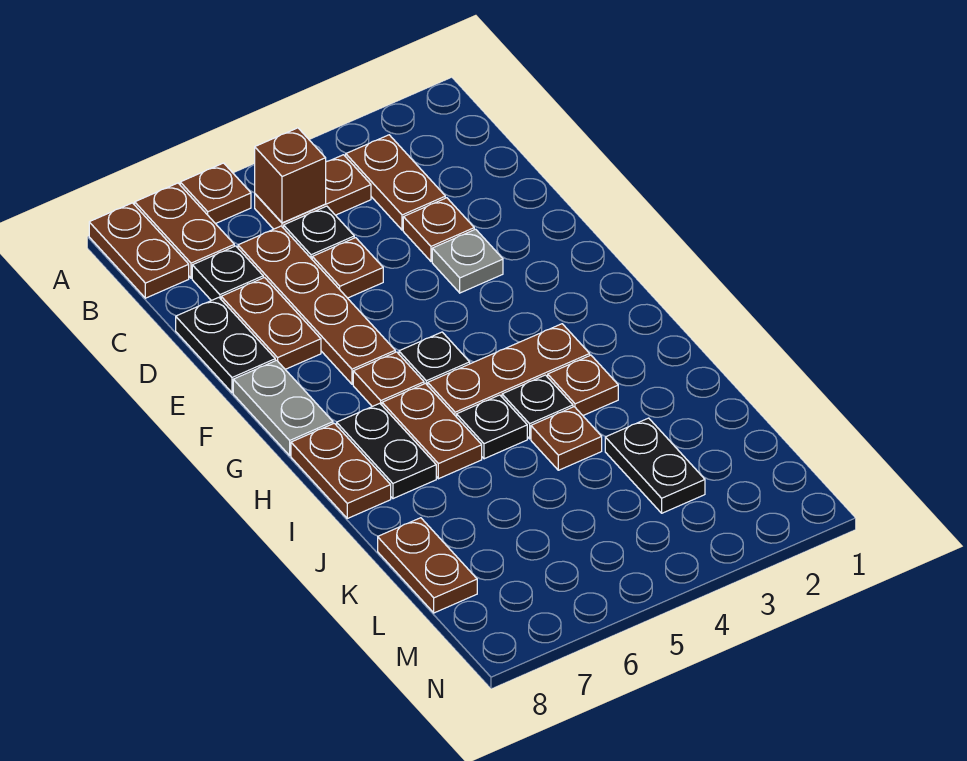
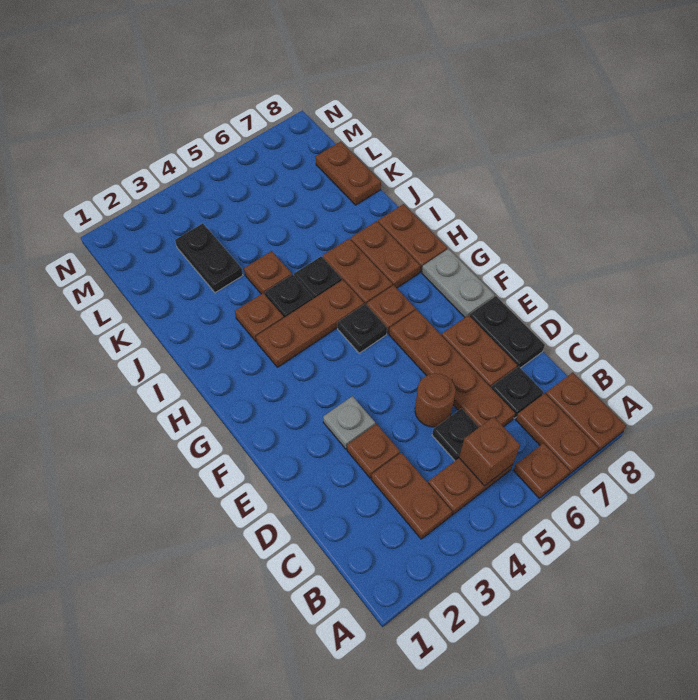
brown plate D5 level 1 -> brown round brick D5 level 1
black plate H7:I7 level 1 -> brown plate H7:I7 level 1

